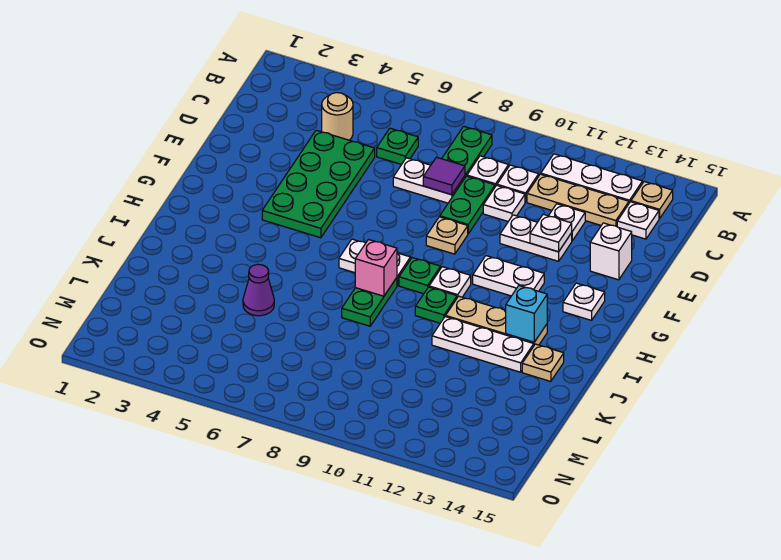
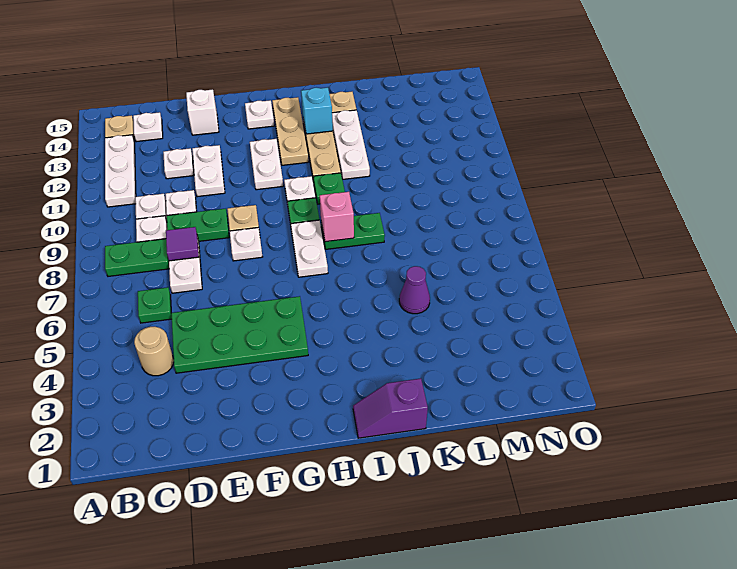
tan plate C11:C13 level 1 -> tan plate H12:H14 level 1
white plate E12 level 2 -> white plate F8 level 1
none -> purple slope I1:J1 level 1 top J

